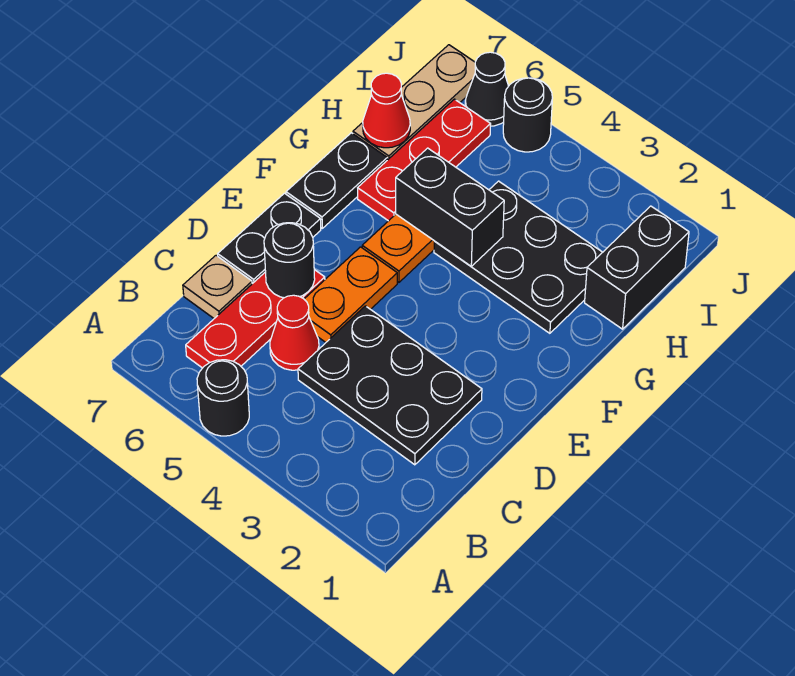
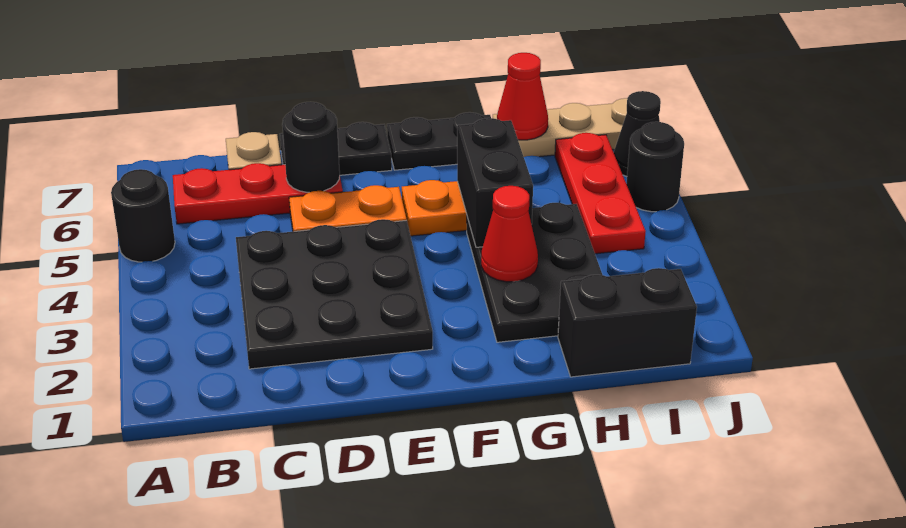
black plate C2:D4 level 1 -> black plate C2:E4 level 1
red cone C5 level 1 -> red cone G3 level 2
red plate G6:I6 level 1 -> red plate I4:I6 level 1

